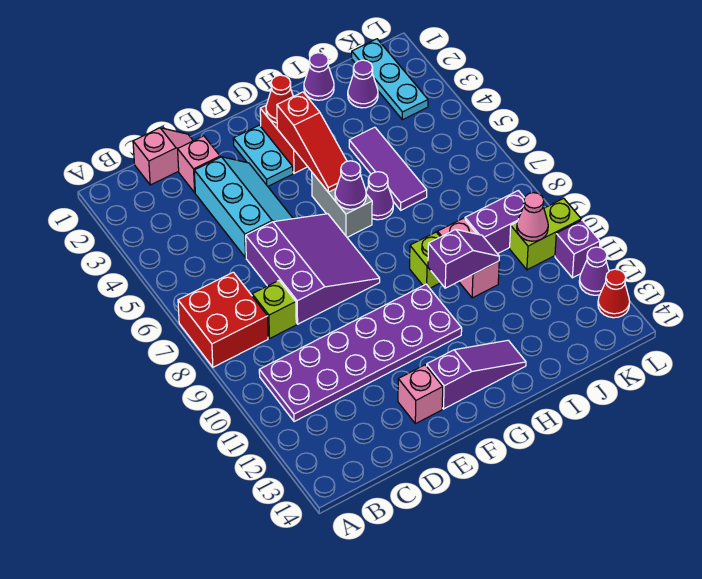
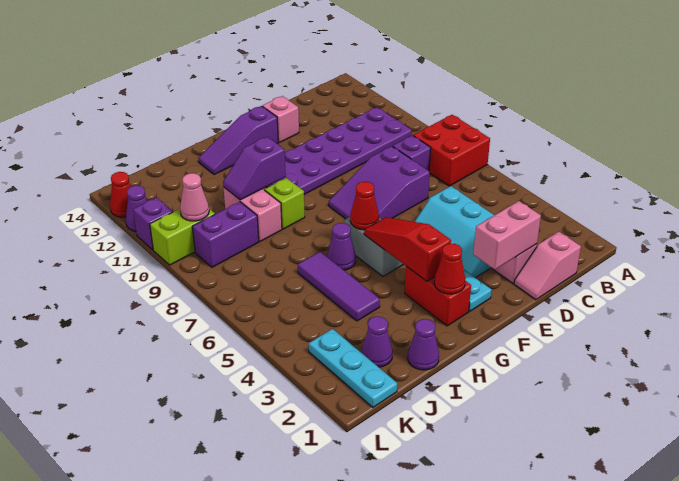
lime brick C8 level 1 -> purple brick C8 level 1
none -> pink brick D2:E2 level 2
purple slope D6:F8 level 1 top D -> purple slope D7:F8 level 1 top D
purple cone G6 level 2 -> red cone G6 level 2

